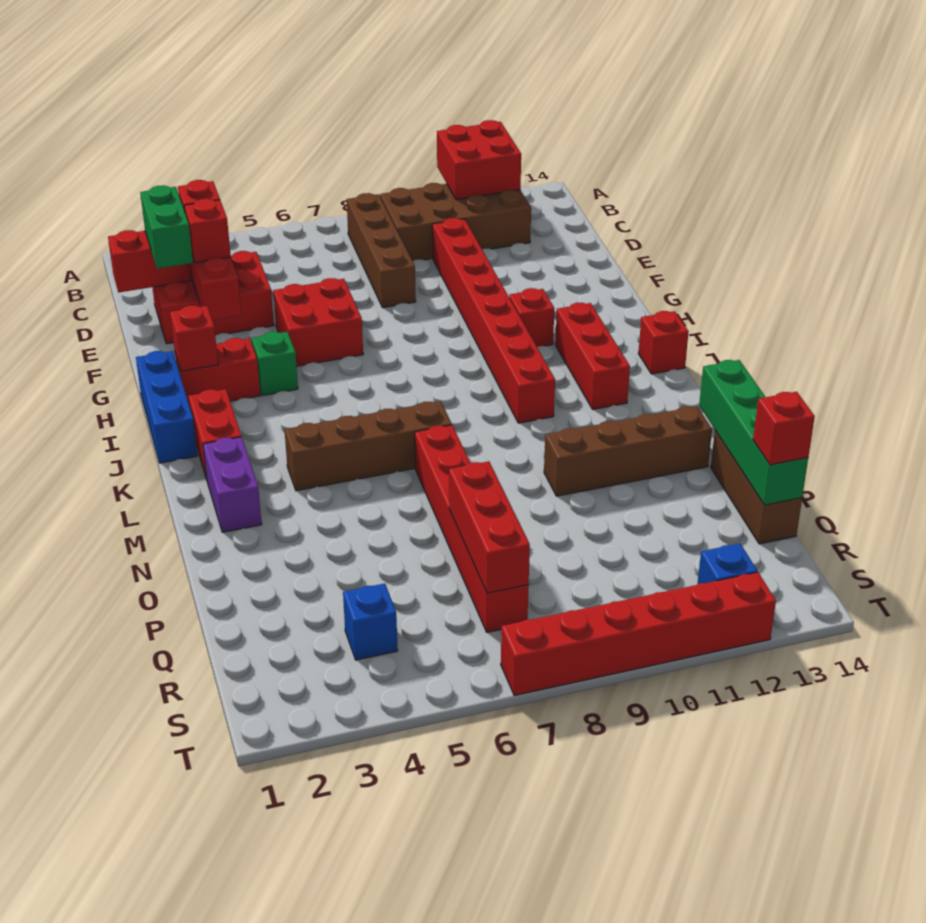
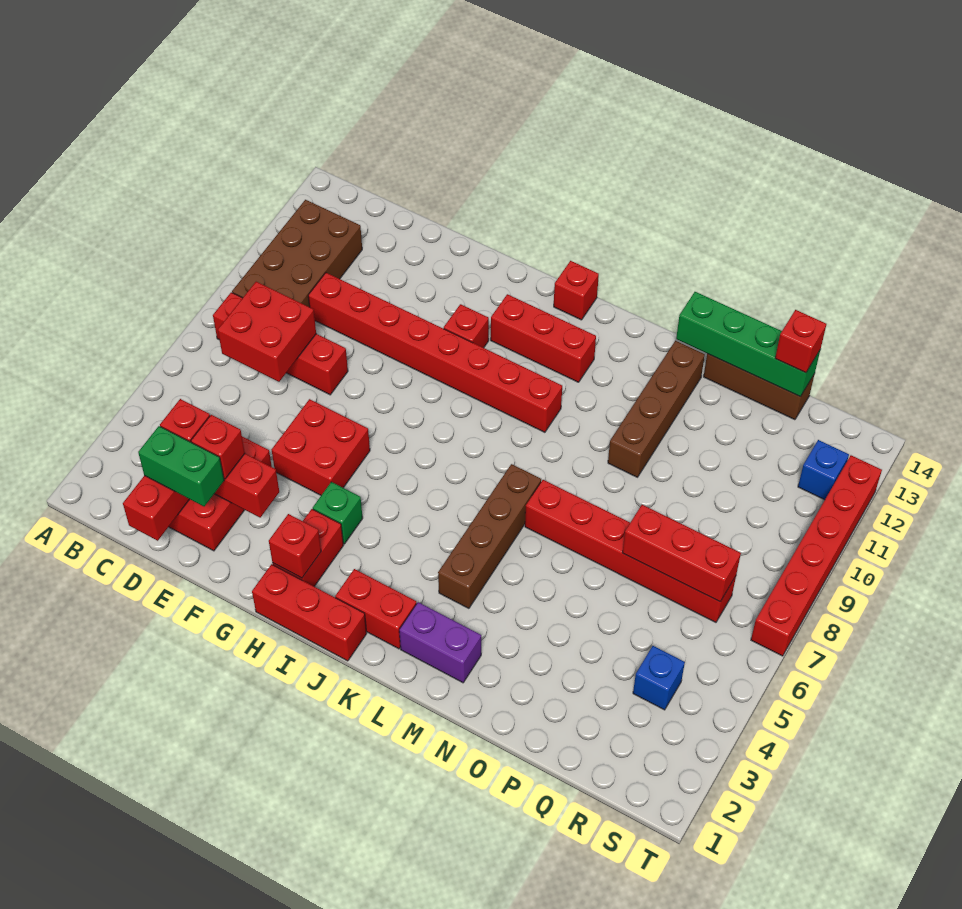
red brick A11:B12 level 2 -> red brick C7:D8 level 2
brown brick B8:E8 level 1 -> red brick B8:E8 level 1
blue brick H1:J1 level 1 -> red brick H1:J1 level 1

